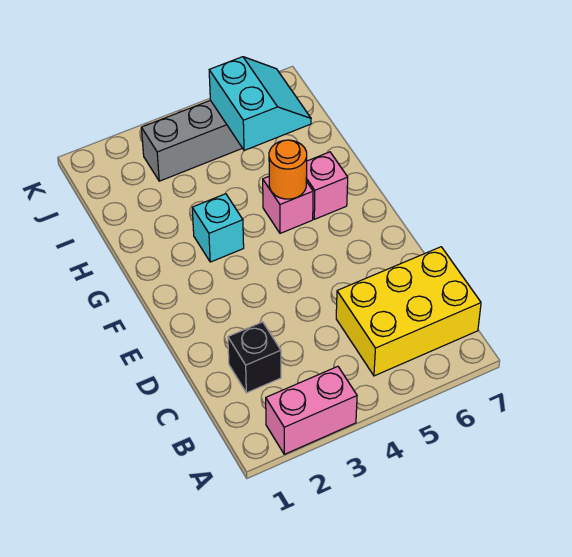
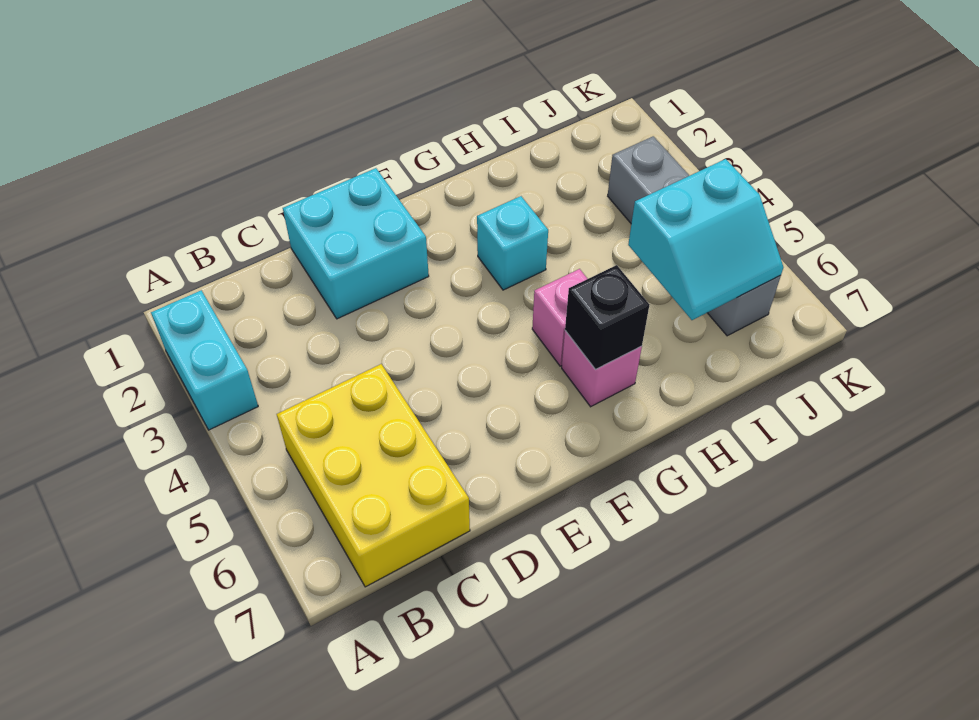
pink brick A2:A3 level 1 -> cyan brick A2:A3 level 1
black brick C2 level 1 -> black brick G6 level 2
none -> cyan brick D1:E2 level 1
orange round brick G5 level 2 -> none

